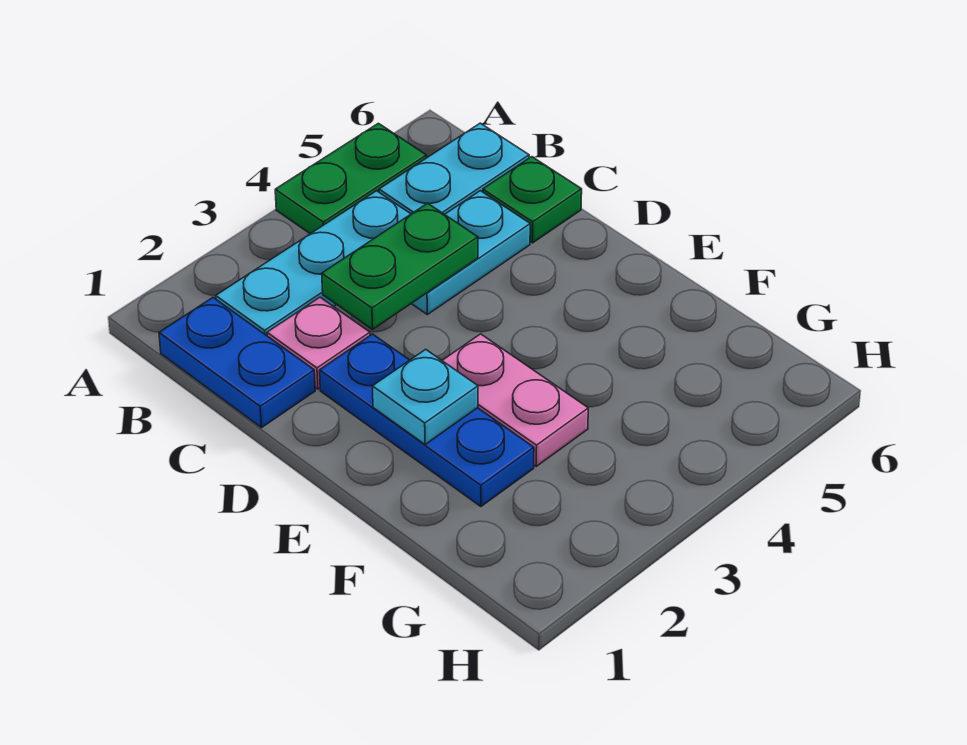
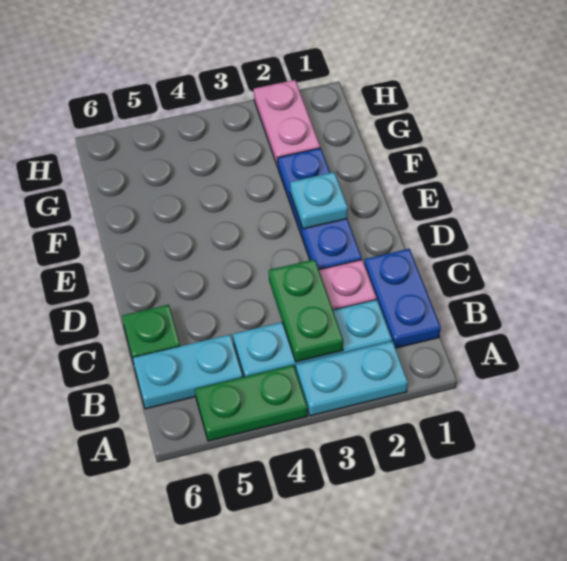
green plate C3:C4 level 2 -> green plate B3:C3 level 2
cyan plate C4:C5 level 1 -> cyan plate A2:A3 level 1
pink plate E3:F3 level 1 -> pink plate G2:H2 level 1

